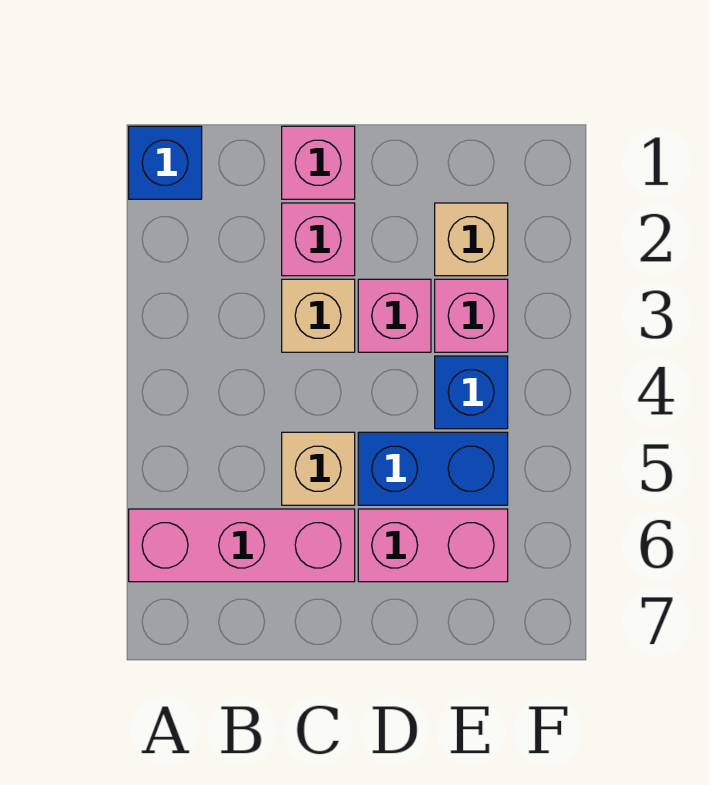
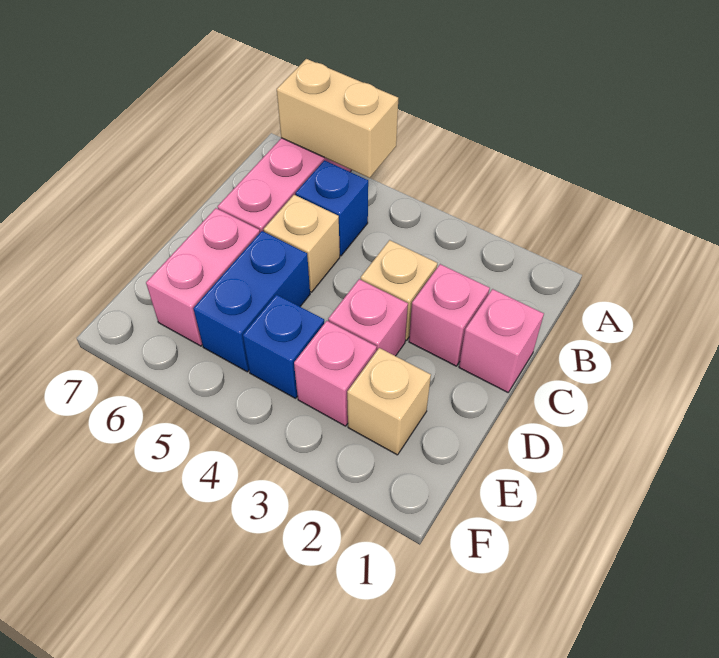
blue brick A1 level 1 -> blue brick B5 level 1
none -> tan brick A5:A6 level 2

